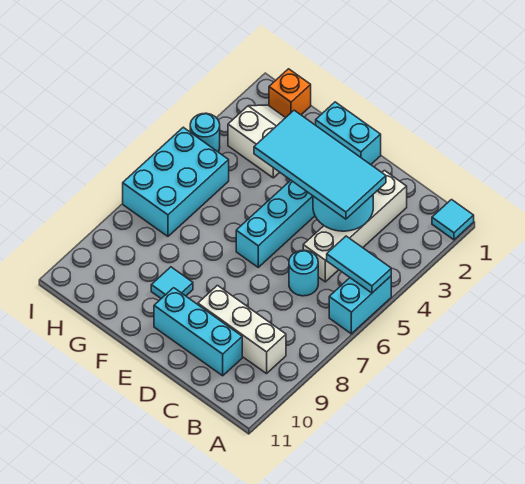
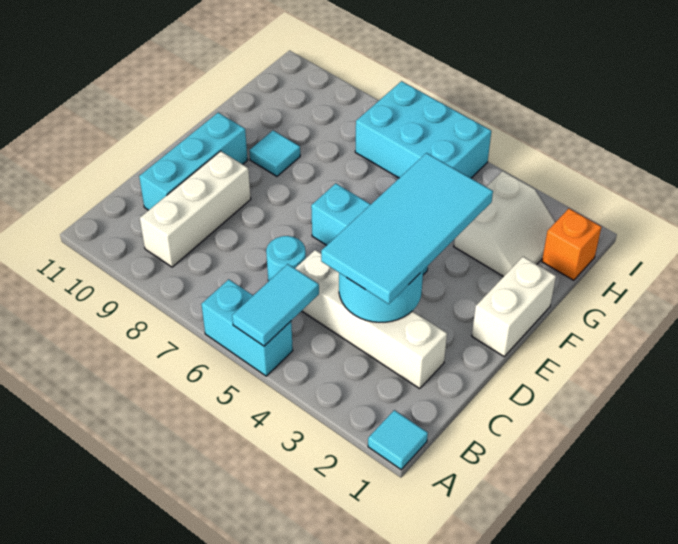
cyan brick E1:F1 level 1 -> white brick E1:F1 level 1
cyan round brick I4 level 1 -> none

